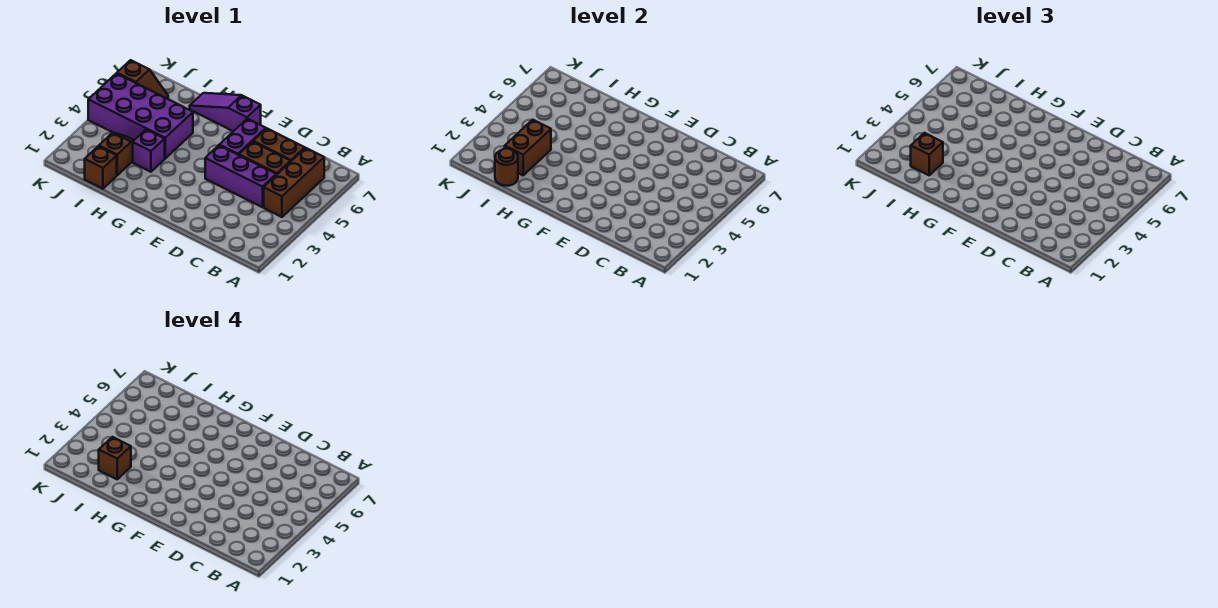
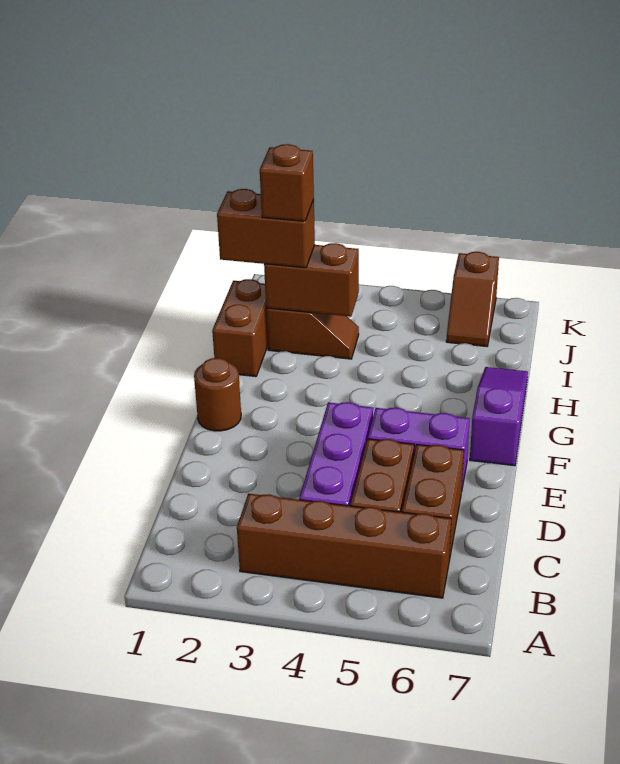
brown brick B4:B6 level 1 -> brown brick B3:B6 level 1
purple brick H3 level 1 -> none
purple brick H4:K5 level 1 -> none
brown brick I1 level 1 -> brown brick H1:I1 level 1
brown round brick I1 level 2 -> brown round brick F1 level 1
brown brick I2 level 3 -> brown brick I1:I2 level 3

